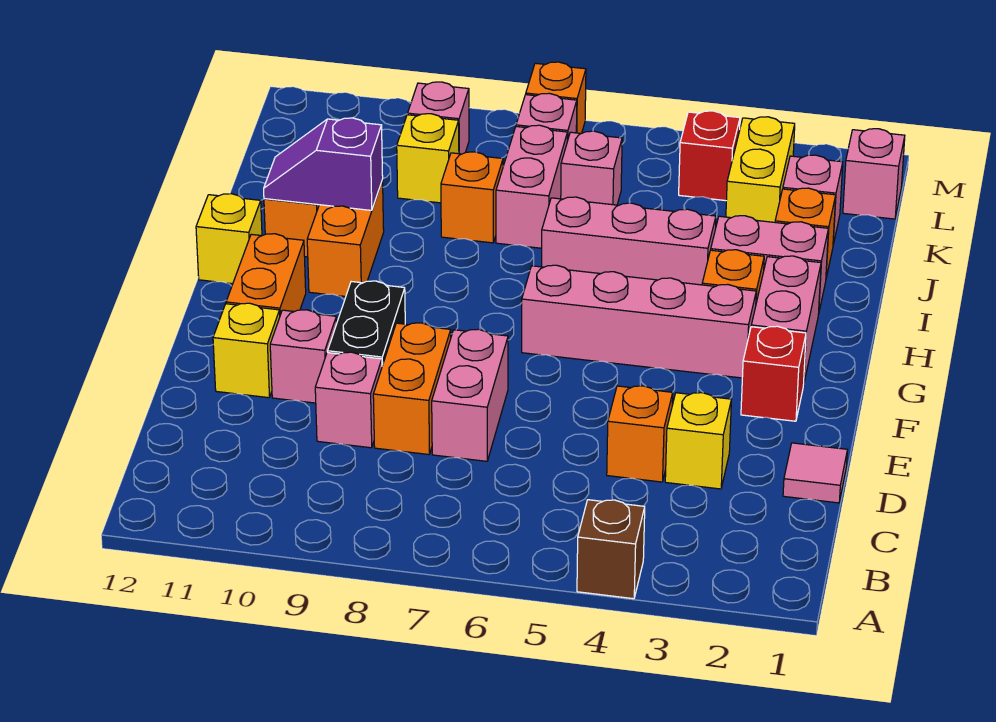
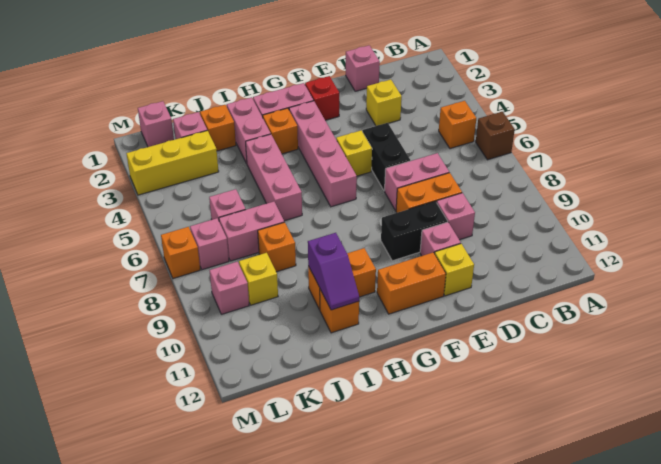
brown brick A4 level 1 -> brown brick A6 level 1
pink tile D1 level 1 -> pink brick D1 level 1
orange brick D4 level 1 -> orange brick B5 level 1
none -> black brick E5:E6 level 1
yellow brick H12 level 1 -> yellow brick F5 level 1
yellow brick K3:L3 level 1 -> yellow brick K3:M3 level 1
red brick L4 level 1 -> none

